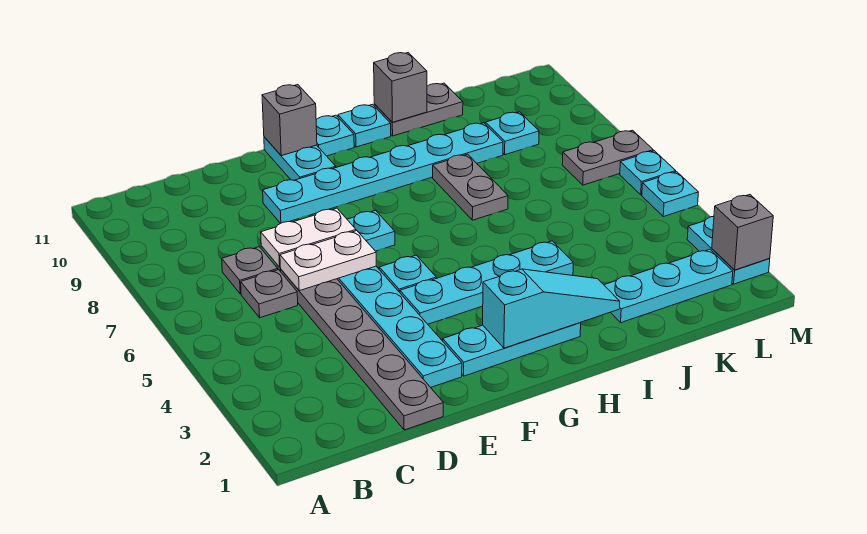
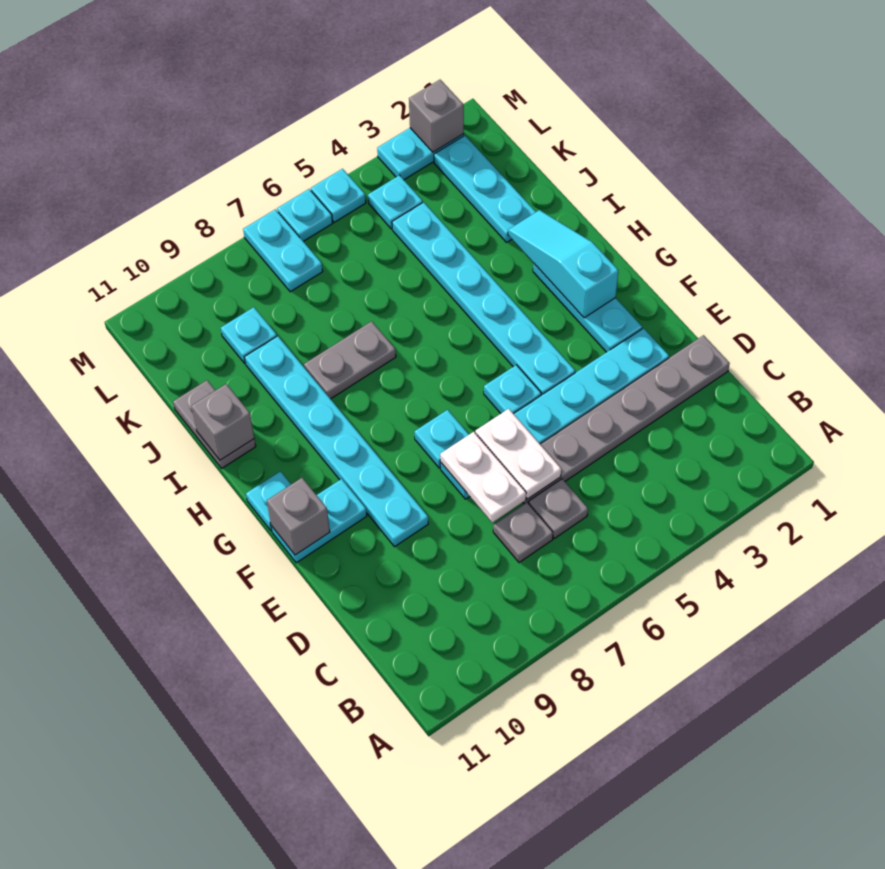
cyan plate F4:I4 level 1 -> cyan plate F4:K4 level 1
cyan plate H11 level 1 -> cyan plate L4 level 1
grey plate L7:M7 level 1 -> cyan plate L7:M7 level 1

